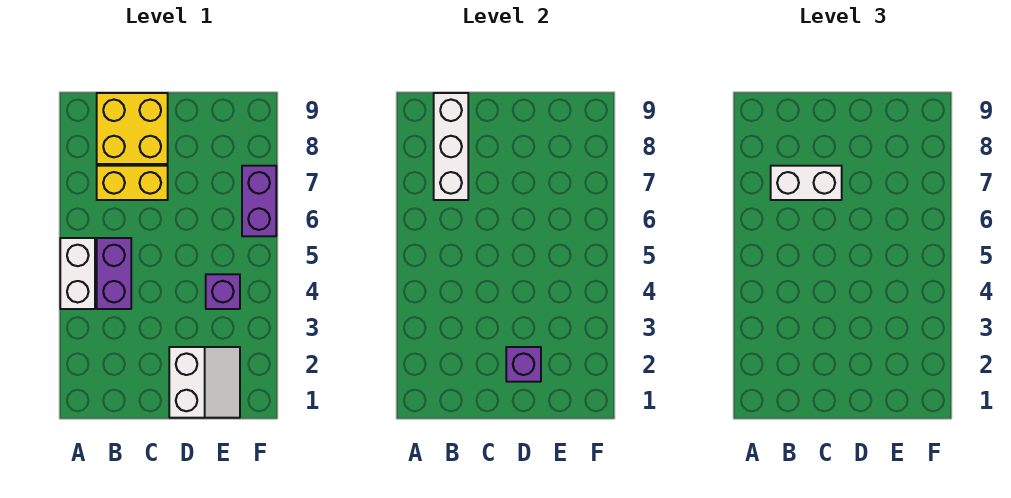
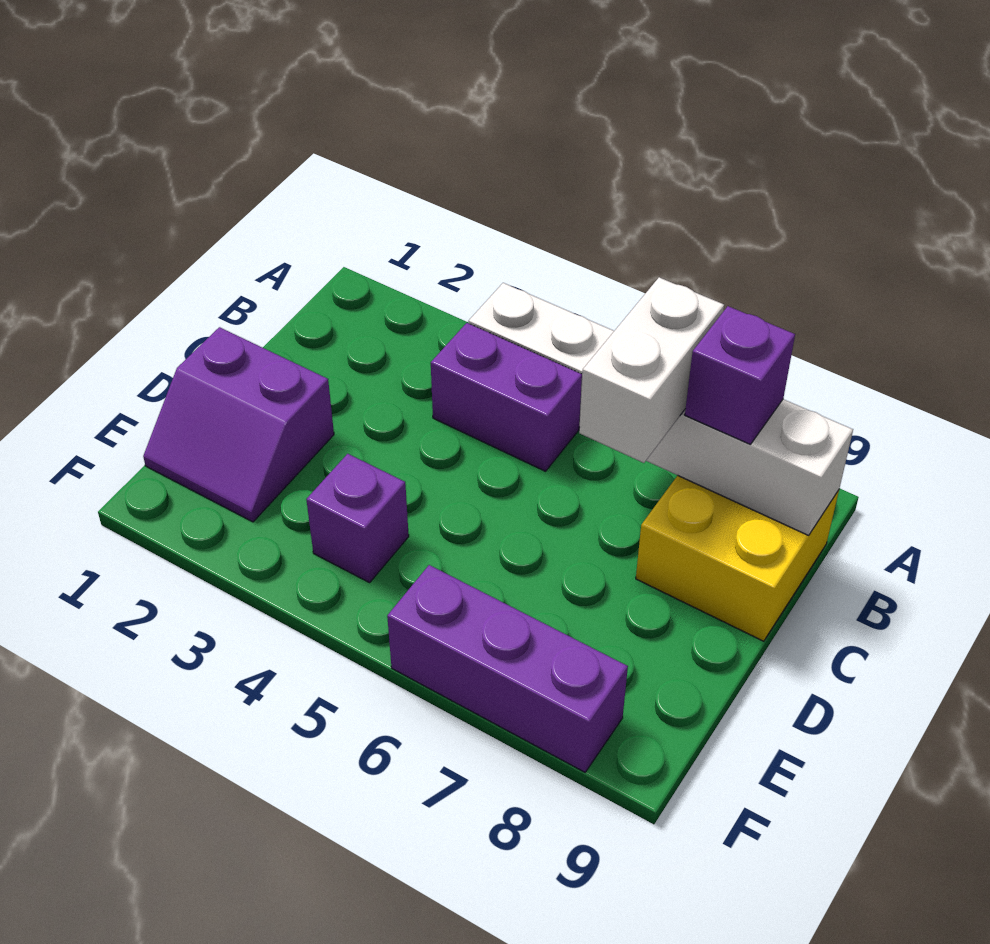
yellow brick B7:C7 level 1 -> none
white slope D1:E2 level 1 top D -> purple slope D1:E2 level 1 top D
purple brick D2 level 2 -> purple brick B8 level 3
purple brick F6:F7 level 1 -> purple brick F6:F8 level 1

